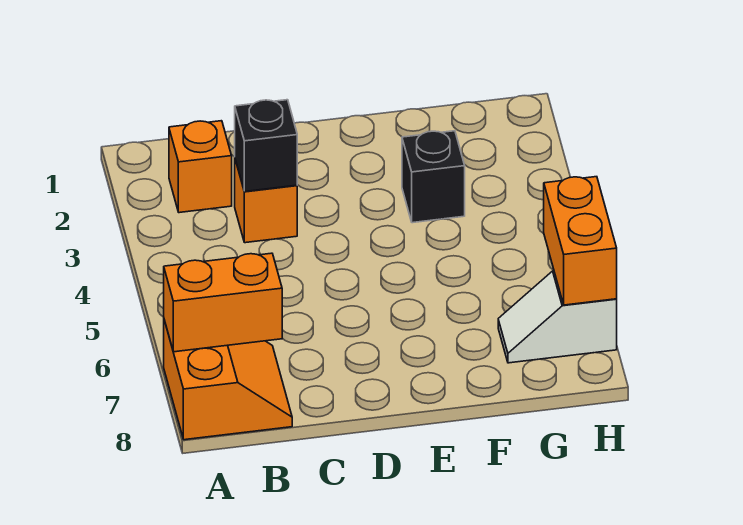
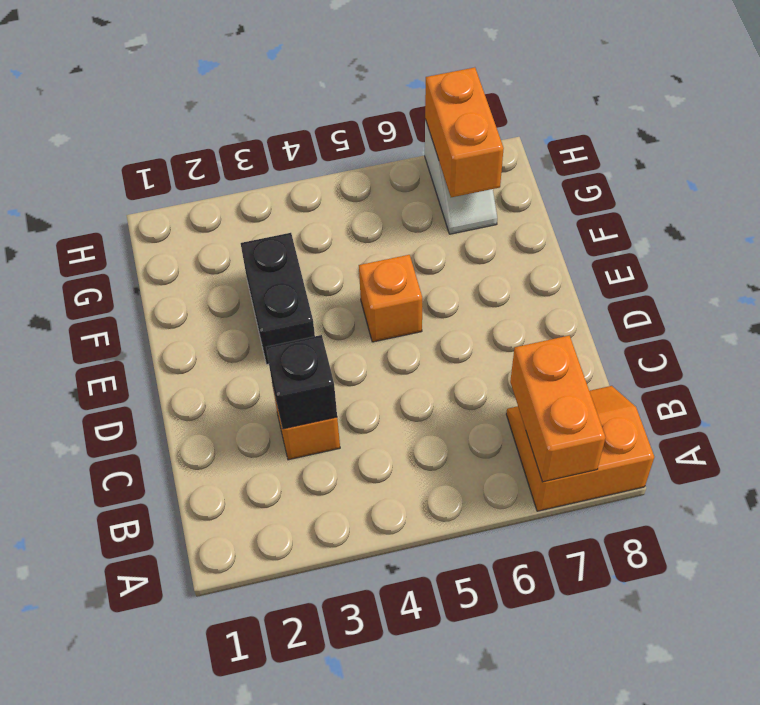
orange brick B2 level 1 -> orange brick E5 level 1
black brick F3 level 1 -> black brick E3:F3 level 1
orange brick H6:H7 level 2 -> orange brick G7:H7 level 2

